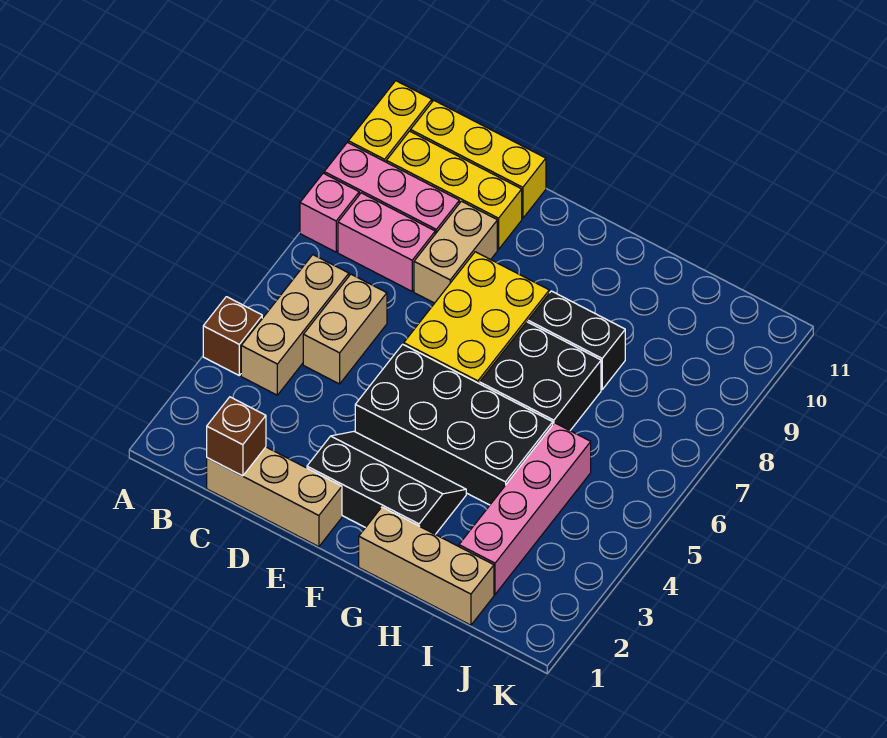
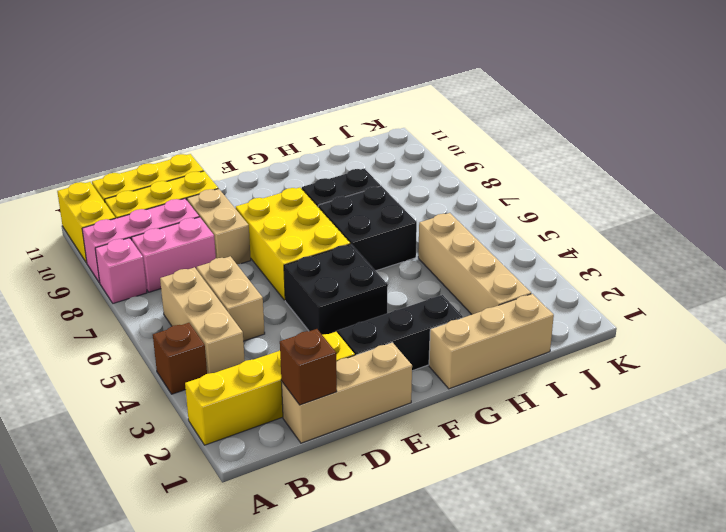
none -> yellow brick A2:D2 level 1
black brick E4:H5 level 1 -> black brick E4:F5 level 1
pink brick I2:I5 level 1 -> tan brick I2:I5 level 1

